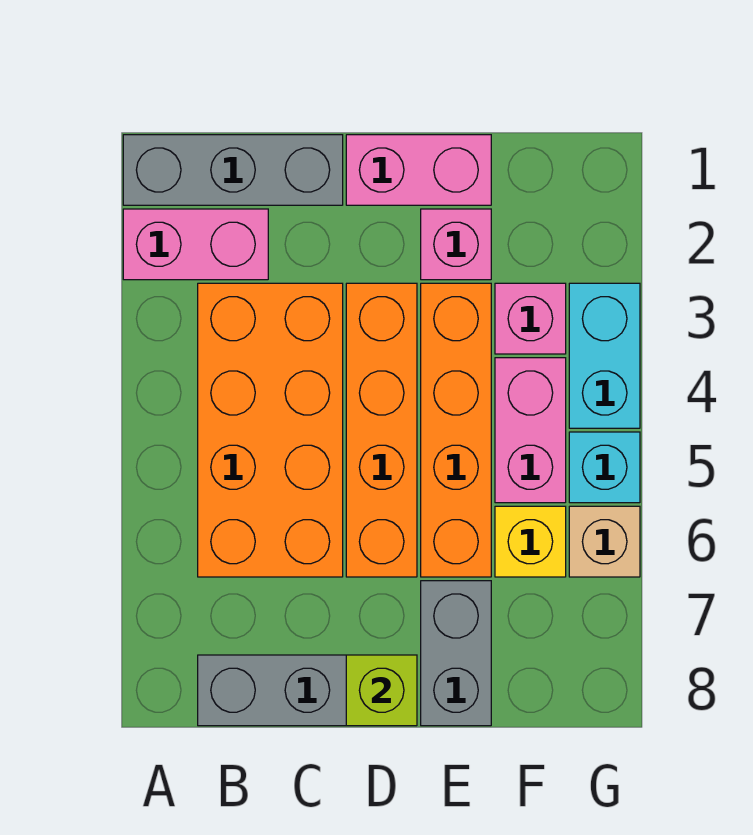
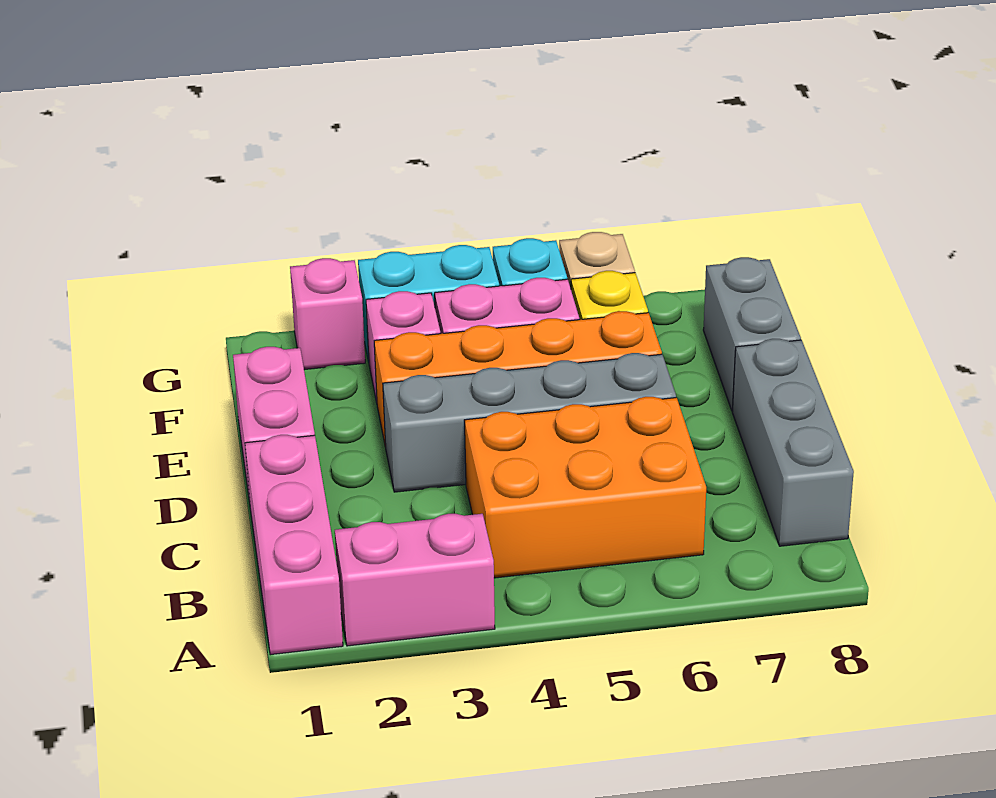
grey brick A1:C1 level 1 -> pink brick A1:C1 level 1
pink brick A2:B2 level 1 -> pink brick A2:A3 level 1
orange brick B3:C6 level 1 -> orange brick B4:C6 level 1
orange brick D3:D6 level 1 -> grey brick D3:D6 level 1
lime brick D8 level 2 -> none
pink brick E2 level 1 -> pink brick G2 level 1
grey brick E7:E8 level 1 -> grey brick E8:F8 level 1

